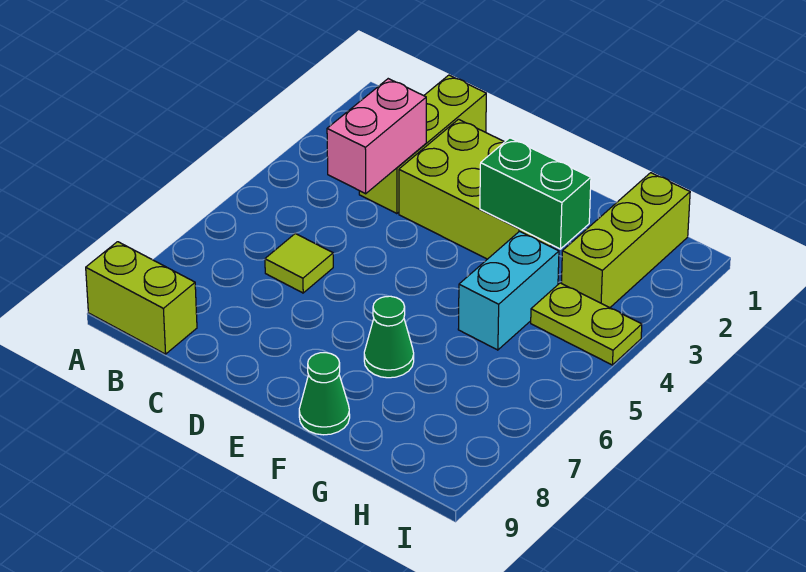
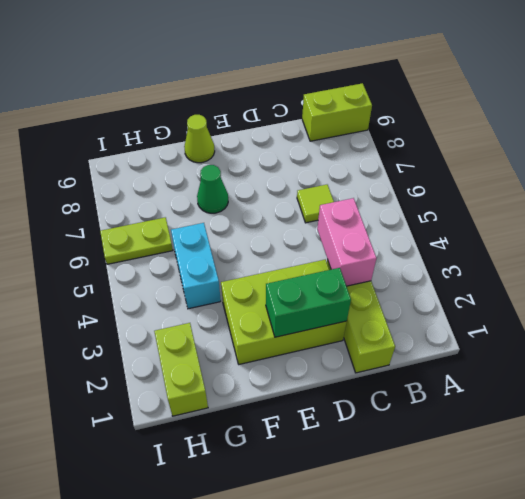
green brick F3:G3 level 2 -> green brick D2:E2 level 2
green cone F9 level 1 -> lime cone F9 level 1
lime brick H1:H3 level 1 -> lime brick H1:H2 level 1
lime plate H4:I4 level 1 -> lime plate H6:I6 level 1

